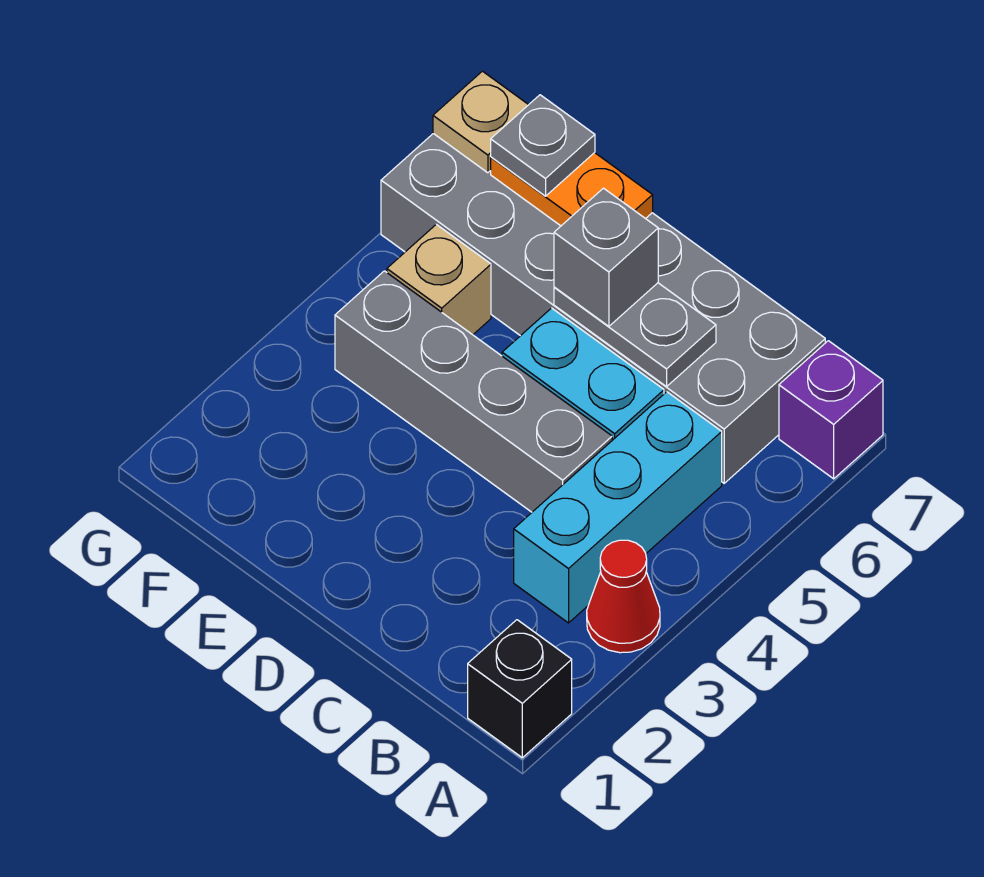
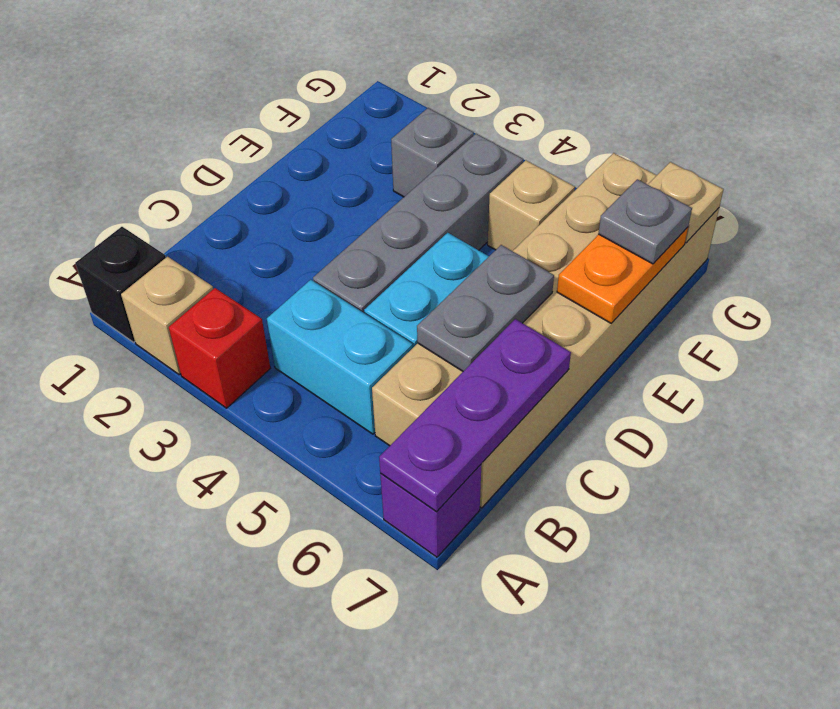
none -> tan brick A2 level 1
red cone A3 level 1 -> red brick A3 level 1
none -> purple plate A7:C7 level 2
cyan brick B3:B5 level 1 -> cyan brick B4:B5 level 1
grey brick B6:G7 level 1 -> tan brick B6:G7 level 1
grey brick D6 level 3 -> grey brick F3 level 1

